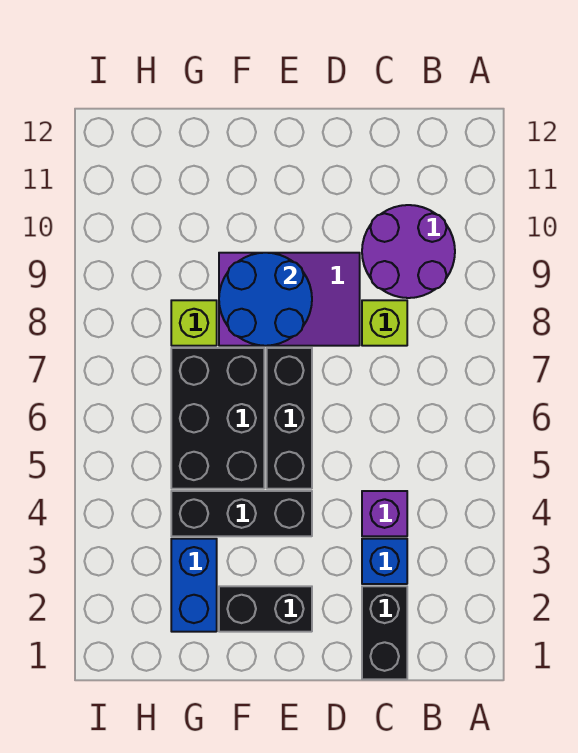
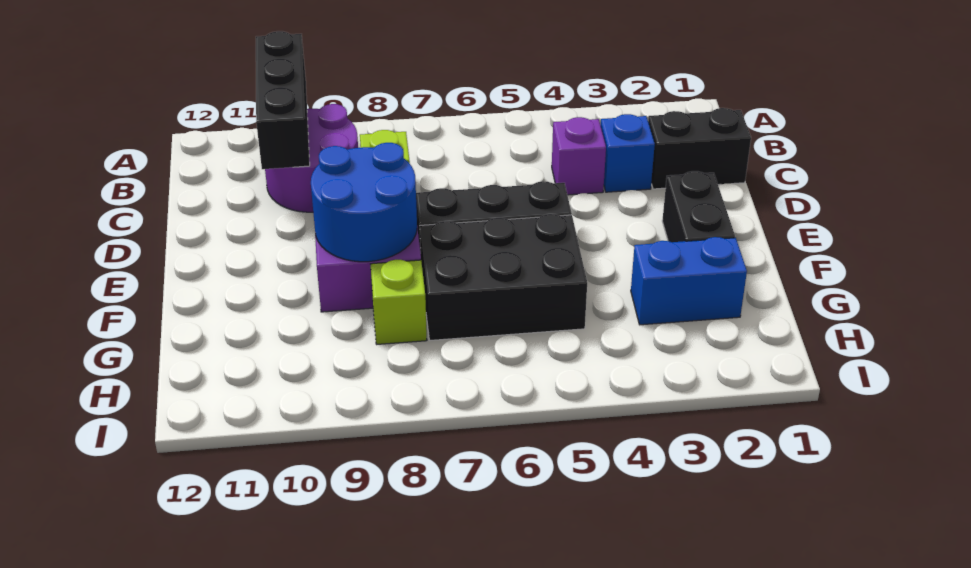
black brick E4:G4 level 1 -> black brick A10:C10 level 2

